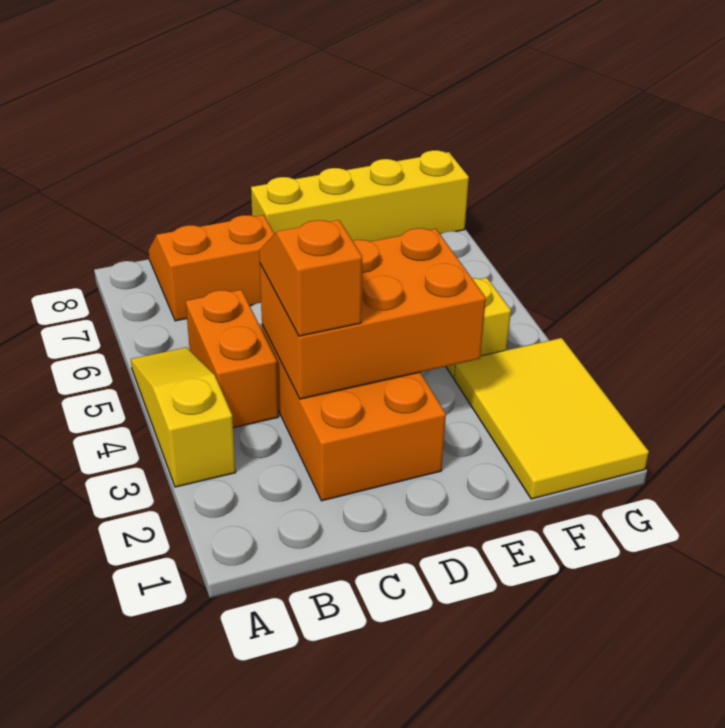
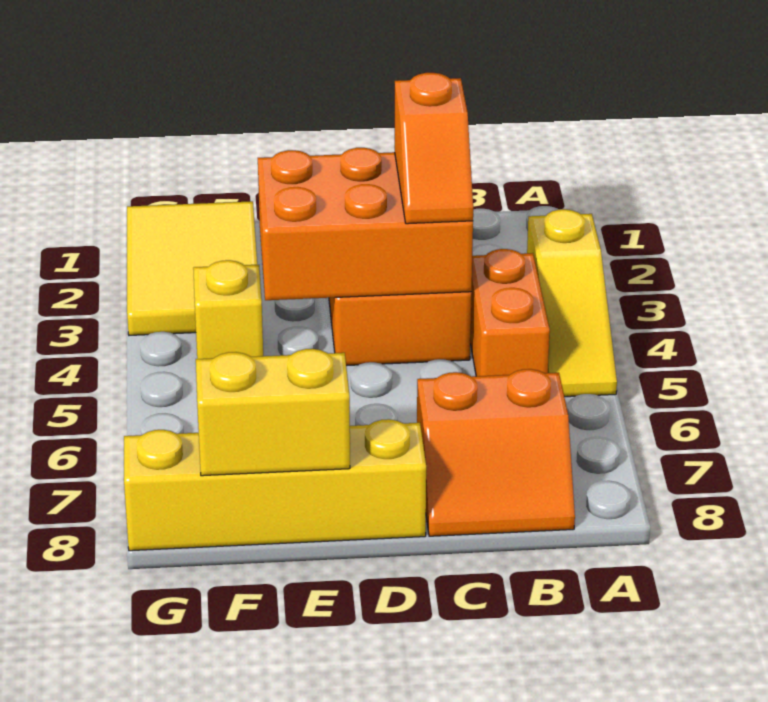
none -> yellow brick E8:F8 level 2

